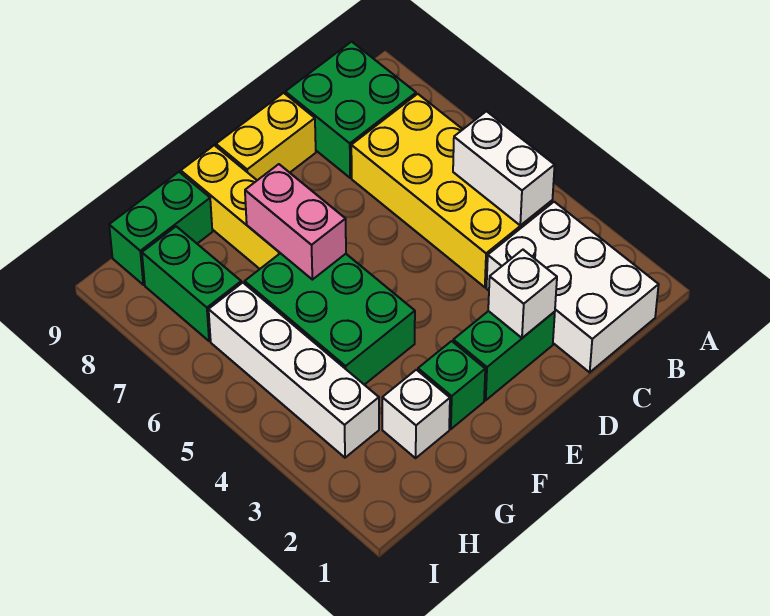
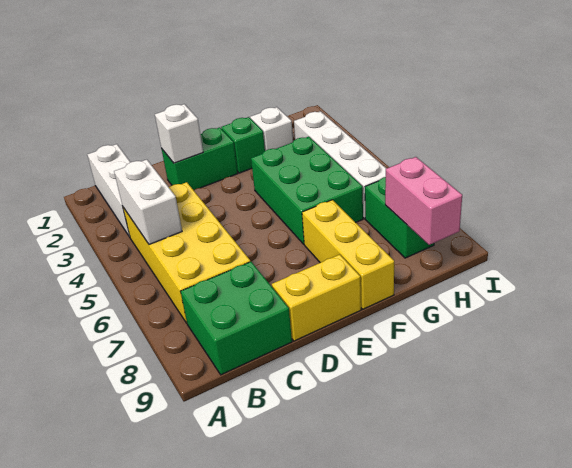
white brick B1:C3 level 1 -> white brick B1:B3 level 1
pink brick F6:F7 level 2 -> pink brick H8:H9 level 2
green brick G9:H9 level 1 -> none

